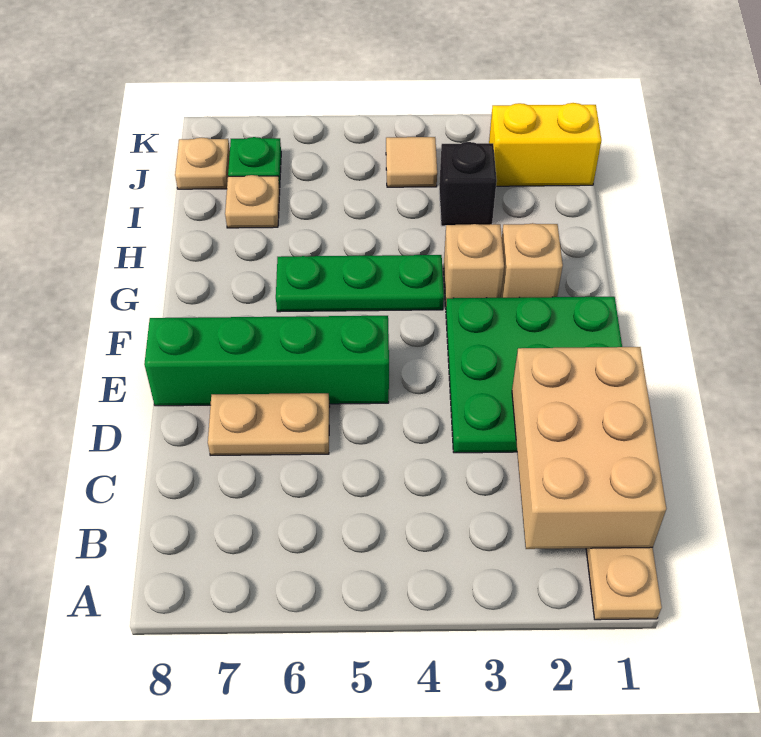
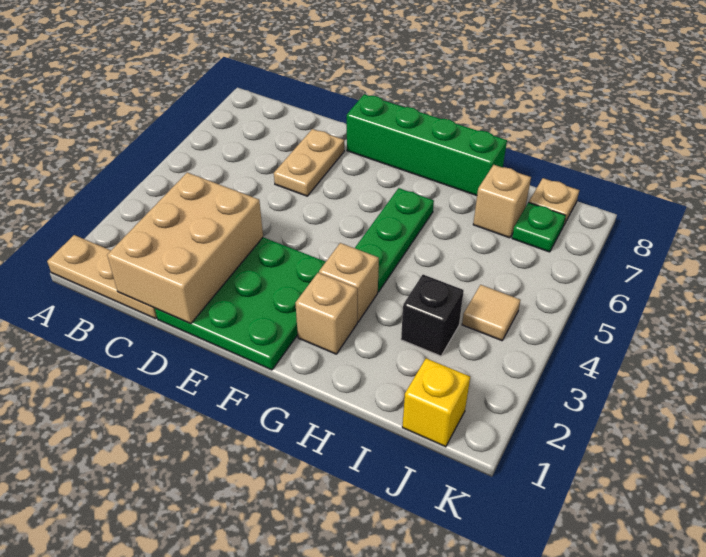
tan brick B1:D2 level 2 -> tan brick C1:D3 level 2
green brick E5:E8 level 1 -> green brick E8:H8 level 1
tan plate I7 level 1 -> tan brick I7 level 1
yellow brick J1:J2 level 1 -> yellow brick J1 level 1

